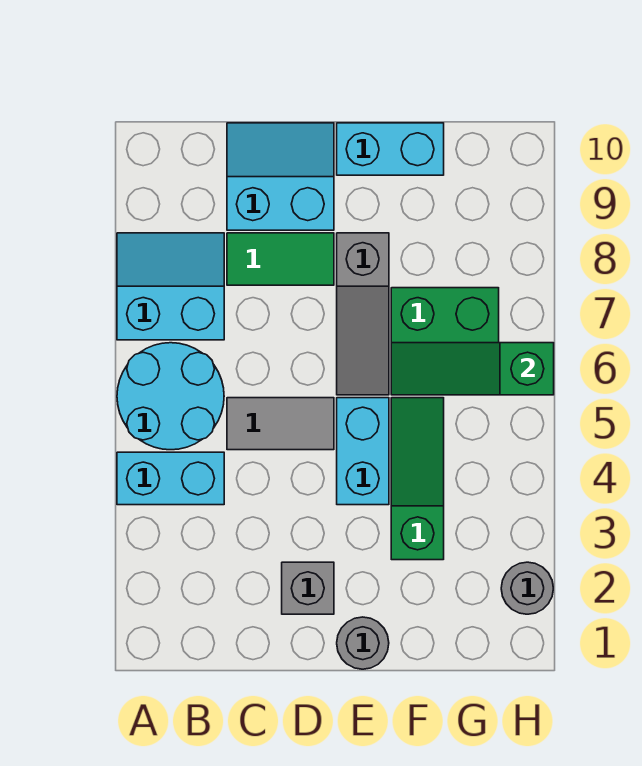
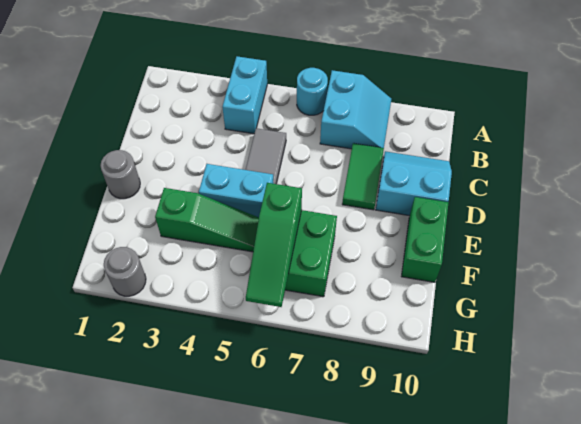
cyan round brick A5:B6 level 1 -> cyan round brick A6 level 1
cyan slope C9:D10 level 1 top 9 -> cyan slope C9:D10 level 1 top D
grey brick D2 level 1 -> none
grey slope E6:E8 level 1 top 8 -> none
cyan brick E10:F10 level 1 -> green brick E10:F10 level 1
green slope F6:H6 level 2 top H -> green slope F6:H6 level 2 top F

